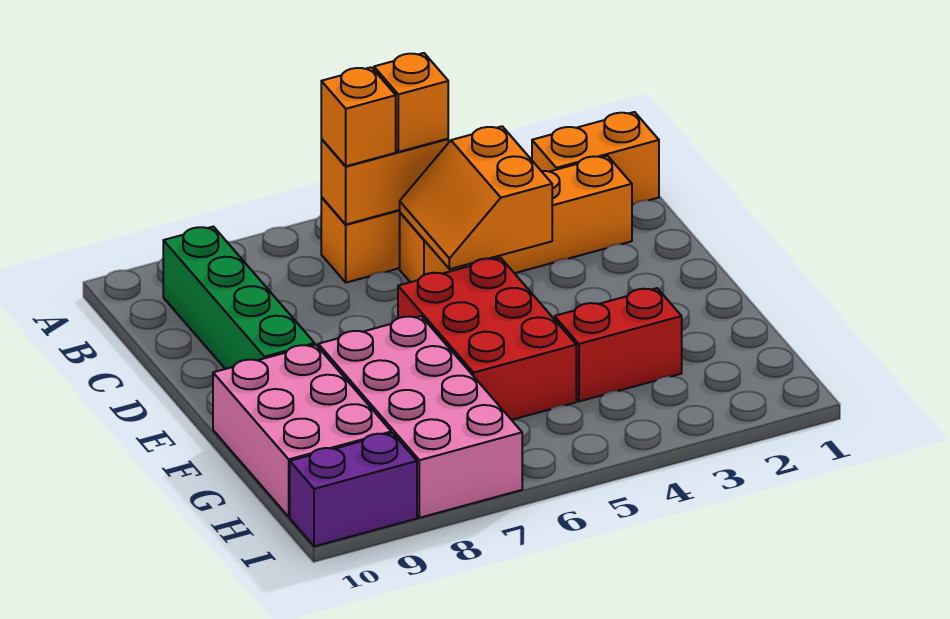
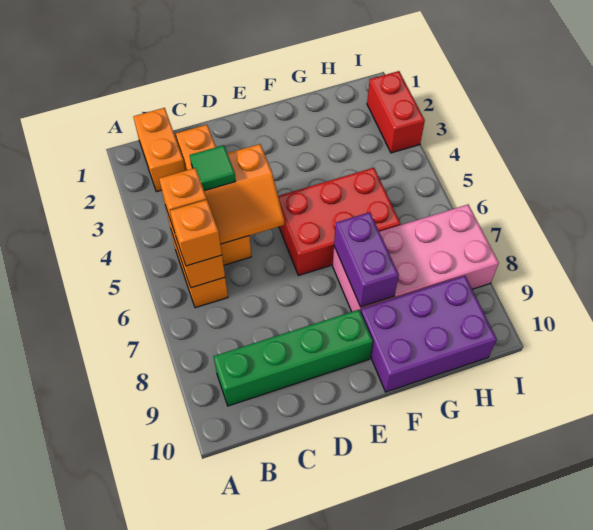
none -> green tile C4 level 3
pink brick F9:H10 level 1 -> purple brick F9:H10 level 1
red brick G3:G4 level 1 -> red brick I2:I3 level 1
purple brick I9:I10 level 1 -> purple brick F7:F8 level 2

